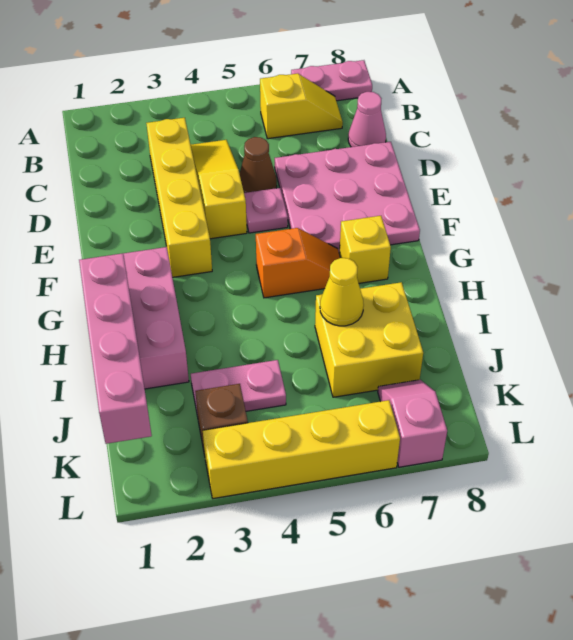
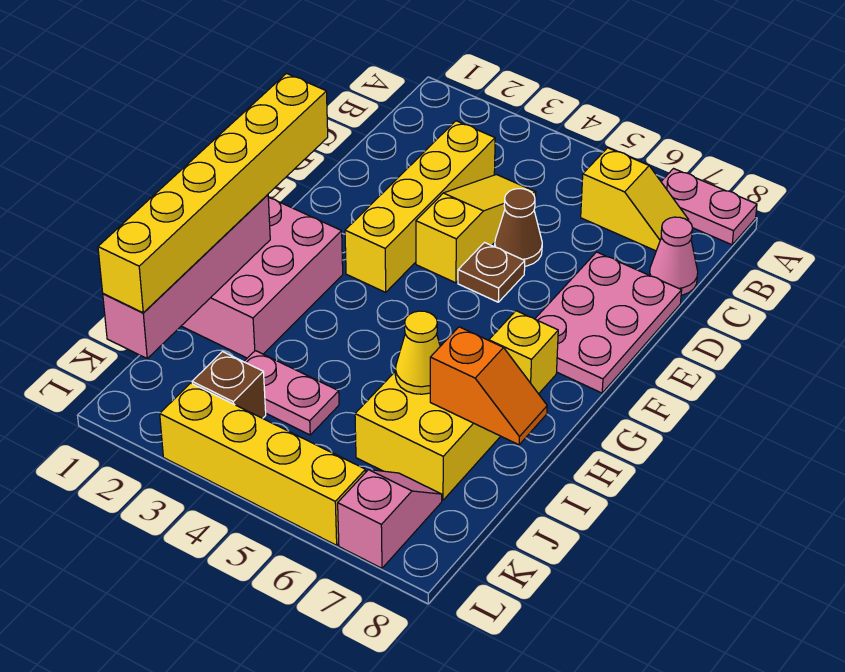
pink plate D6:F8 level 1 -> pink plate D7:F8 level 1
pink plate E5 level 1 -> brown plate E5 level 1
none -> yellow brick F1:K1 level 3
orange slope G5:G6 level 1 top 5 -> orange slope I7:I8 level 2 top 7

